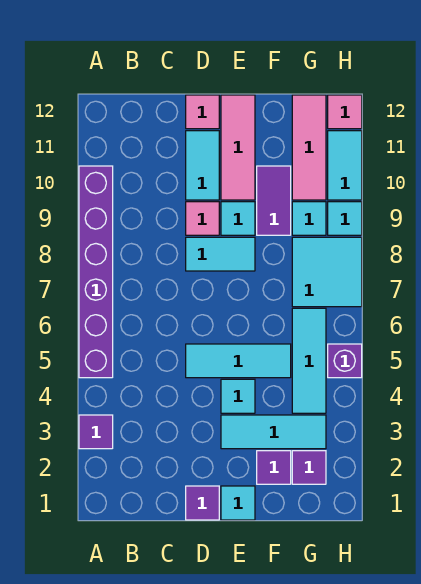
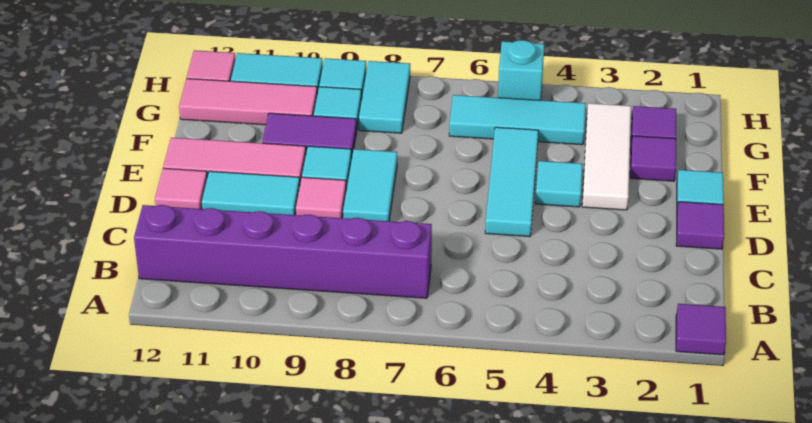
purple tile A3 level 1 -> purple tile A1 level 1
purple brick A5:A10 level 1 -> purple brick B7:B12 level 1
cyan tile E3:G3 level 1 -> white tile E3:G3 level 1
cyan tile G7:H8 level 1 -> cyan tile G8:H8 level 1
purple brick H5 level 1 -> cyan brick H5 level 1

